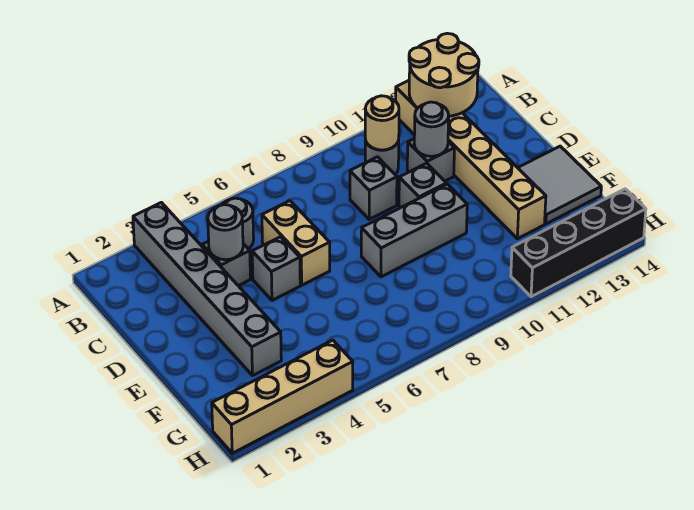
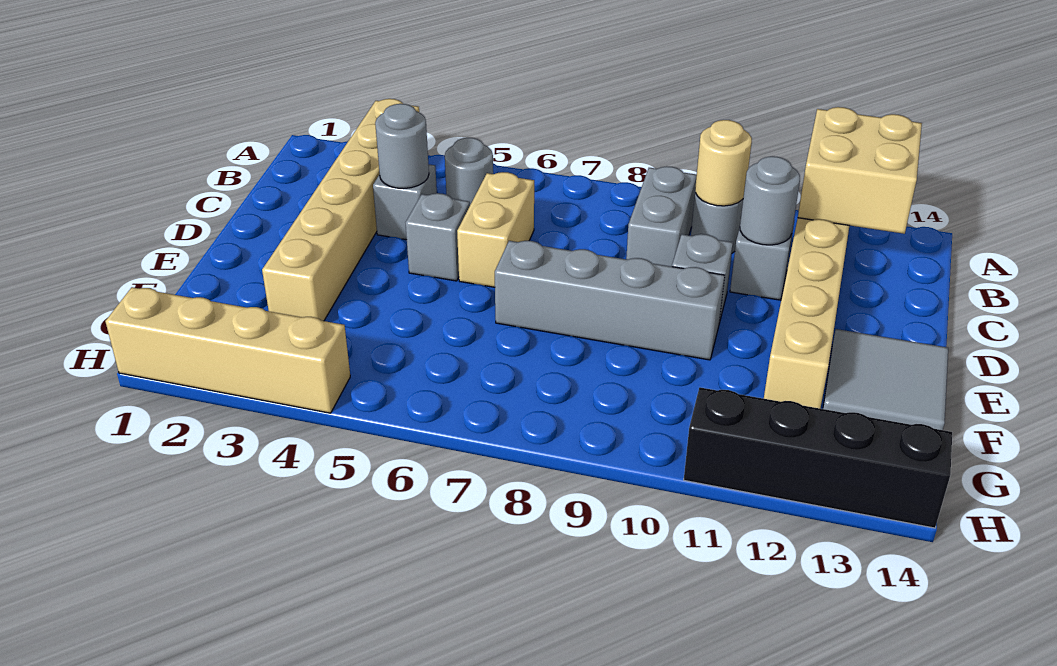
grey brick A3:F3 level 1 -> tan brick A3:F3 level 1
tan round brick A12:B13 level 2 -> tan brick A12:B13 level 2
grey brick C9 level 1 -> grey brick B9:C9 level 1
grey brick E8:E10 level 1 -> grey brick E7:E10 level 1

